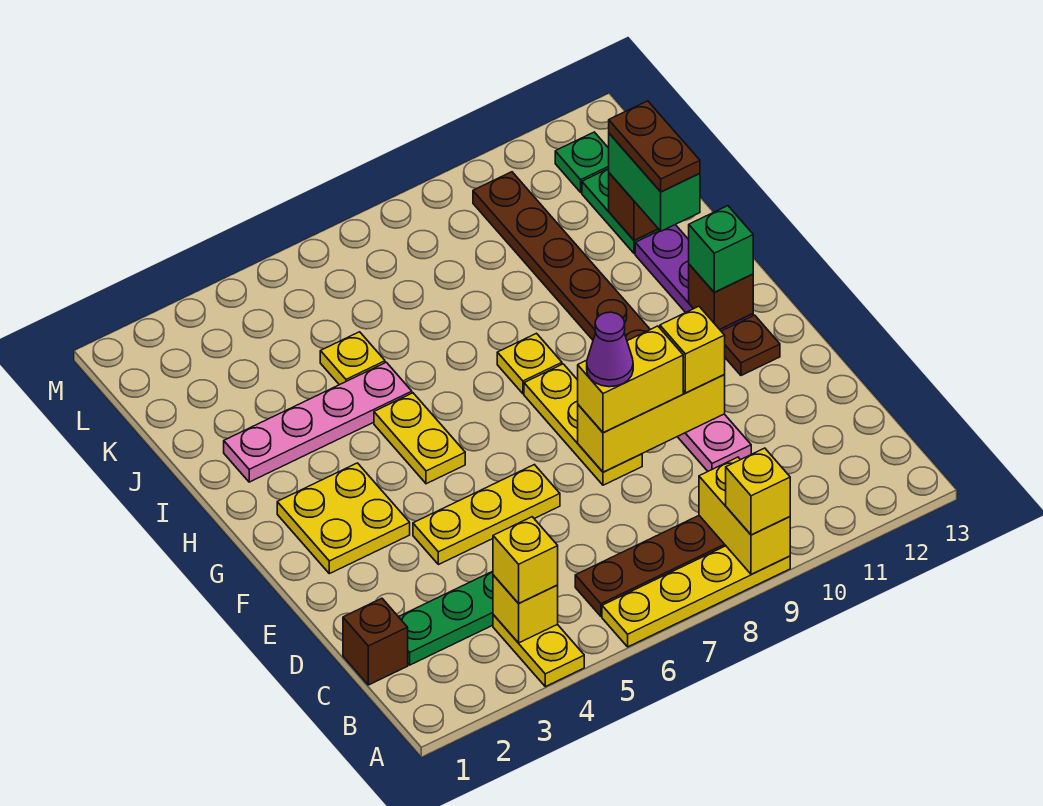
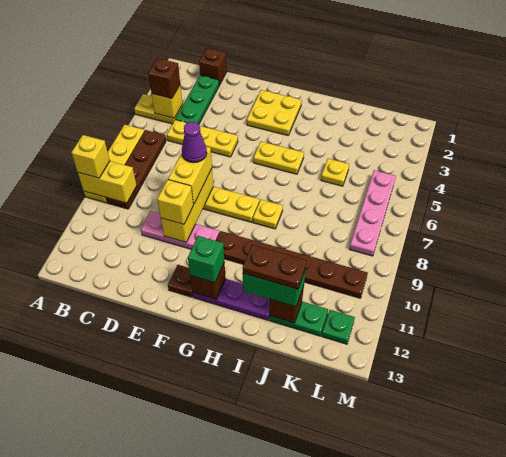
yellow brick B4 level 3 -> brown brick B4 level 3
yellow plate E4:E6 level 1 -> yellow plate C5:E5 level 1
pink plate I2:I5 level 1 -> pink plate L5:L8 level 1

